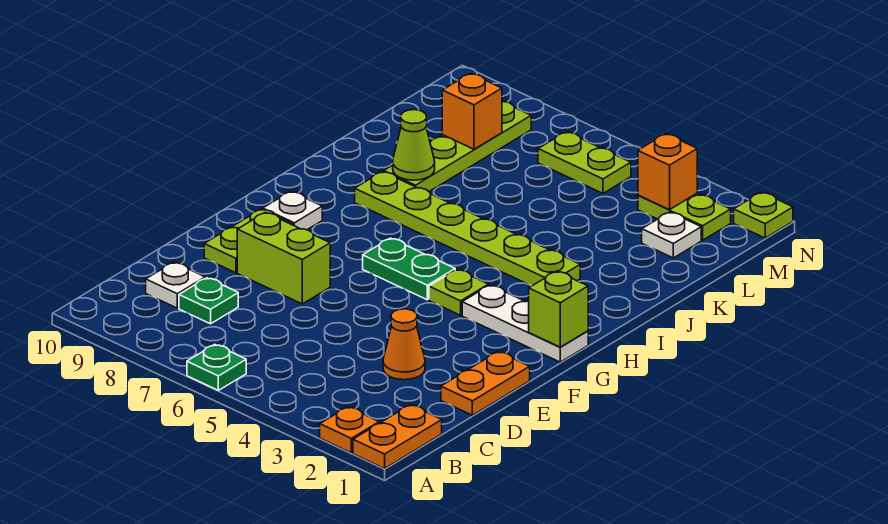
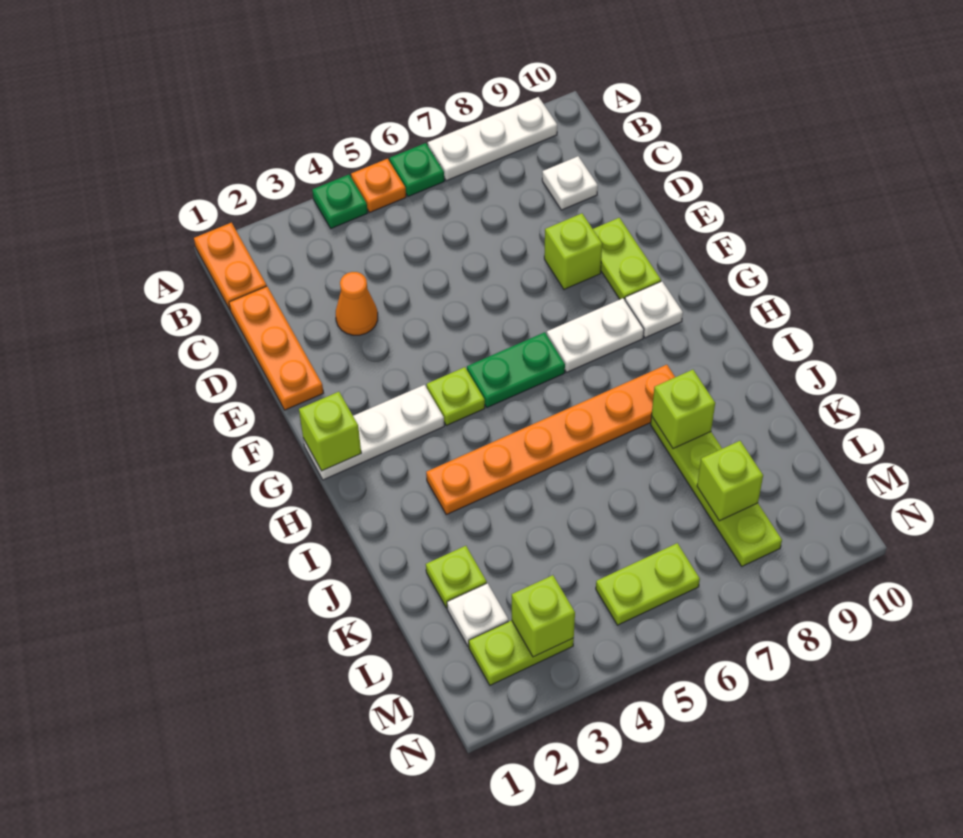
orange plate A2 level 1 -> orange plate A5 level 1
none -> white plate A7:A9 level 1
green plate C8 level 1 -> green plate A4 level 1
orange plate D1:E1 level 1 -> orange plate C1:E1 level 1
lime brick E7:E8 level 1 -> lime brick E8 level 1
none -> white plate G7:G8 level 1
lime plate I3:I8 level 1 -> orange plate I3:I8 level 1
lime cone J8 level 2 -> lime brick J8 level 2
orange brick L8 level 2 -> lime brick L8 level 2
orange brick M3 level 2 -> lime brick M3 level 2
lime plate N1 level 1 -> lime plate K2 level 1

